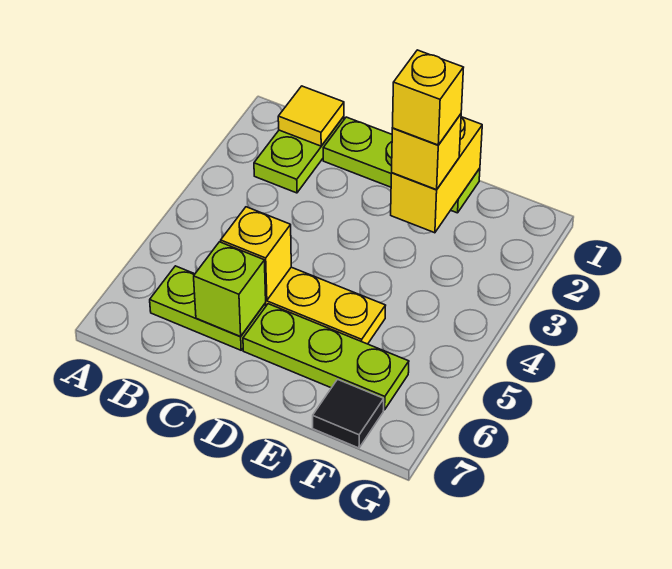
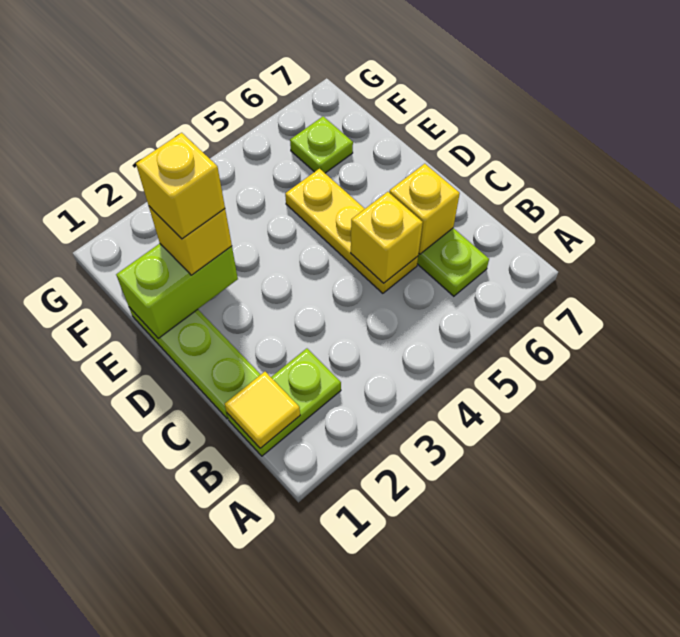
lime brick C6 level 2 -> yellow brick C6 level 2
lime plate D6:F6 level 1 -> lime plate F6 level 1
yellow brick E1:E2 level 2 -> lime brick E1:E2 level 2
black tile F7 level 1 -> none

